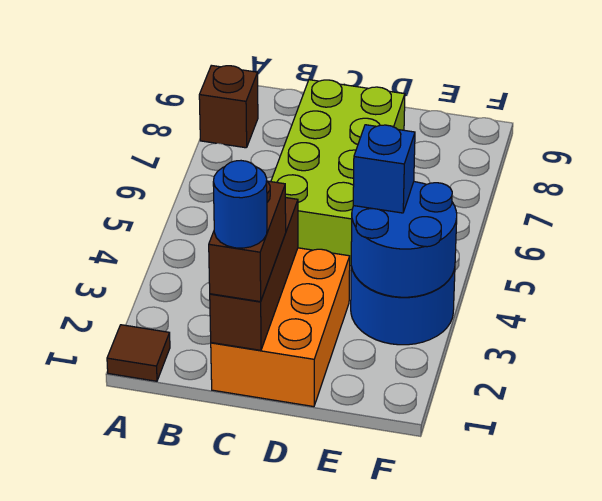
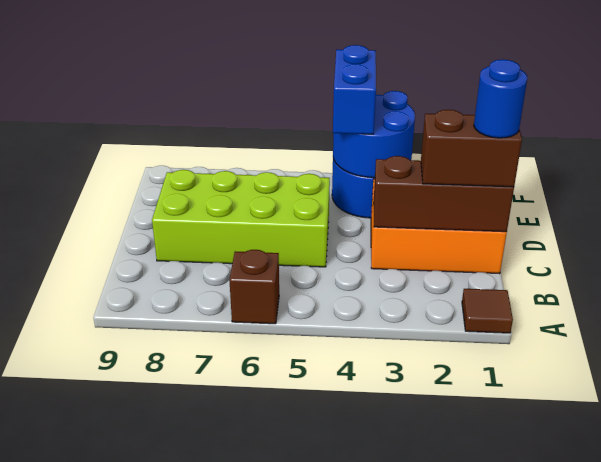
brown brick A8 level 1 -> brown brick A6 level 1
blue brick E4 level 3 -> blue brick E4:F4 level 3

